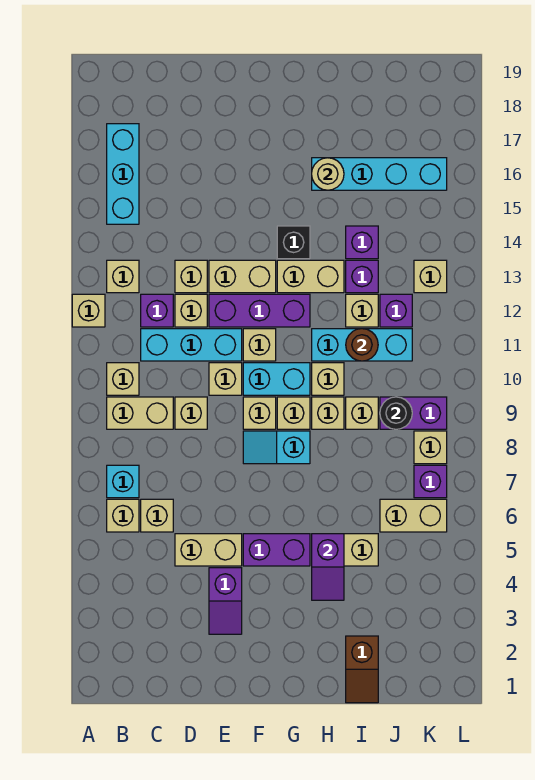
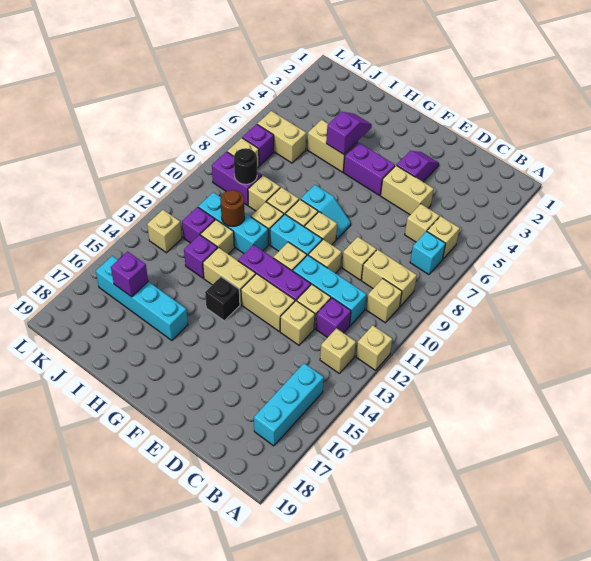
tan round brick H16 level 2 -> none
brown slope I1:I2 level 1 top 2 -> none
purple brick I14 level 1 -> purple brick J16 level 2

